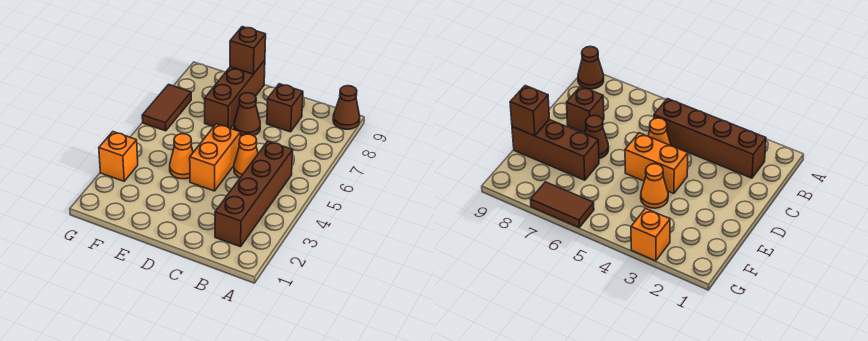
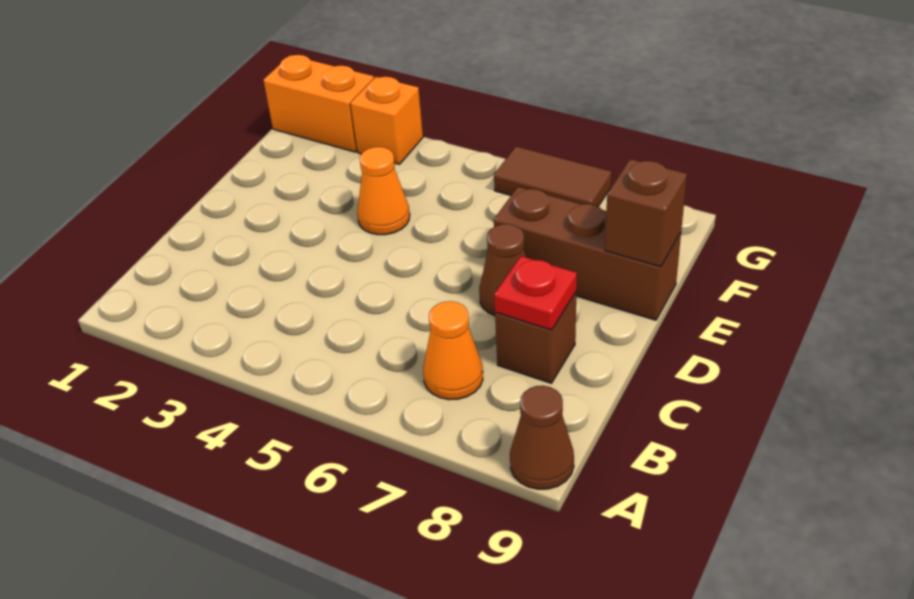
brown brick B2:B5 level 1 -> none
orange cone C5 level 1 -> orange cone B7 level 1
none -> red plate C8 level 2
orange brick D4:D5 level 1 -> orange brick G1:G2 level 1

